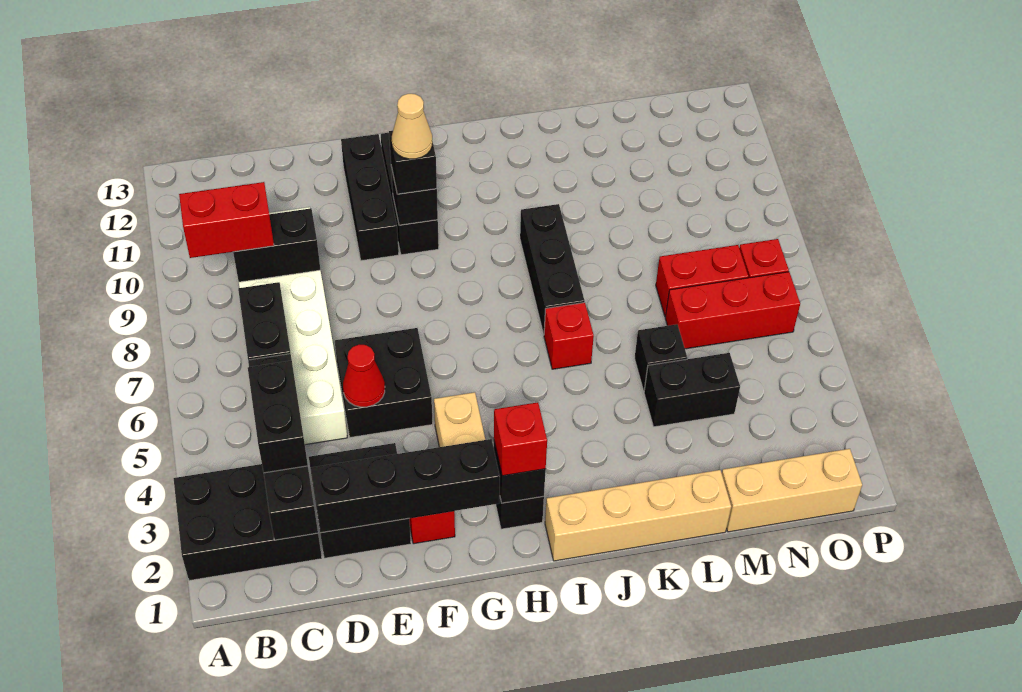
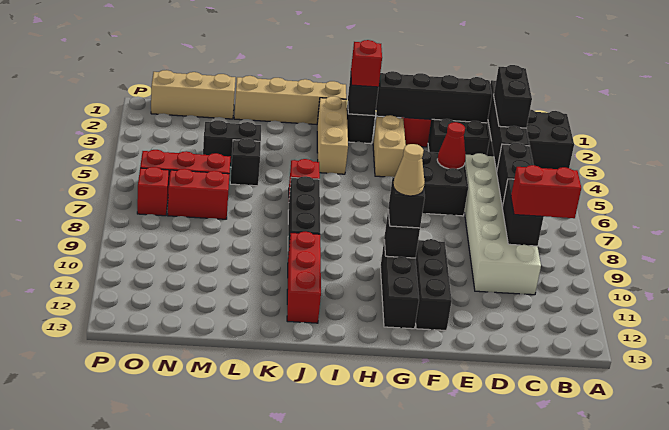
black brick C9:D9 level 2 -> black brick C8:C9 level 2
none -> tan brick I2:I4 level 1
none -> red brick J10:J12 level 1

